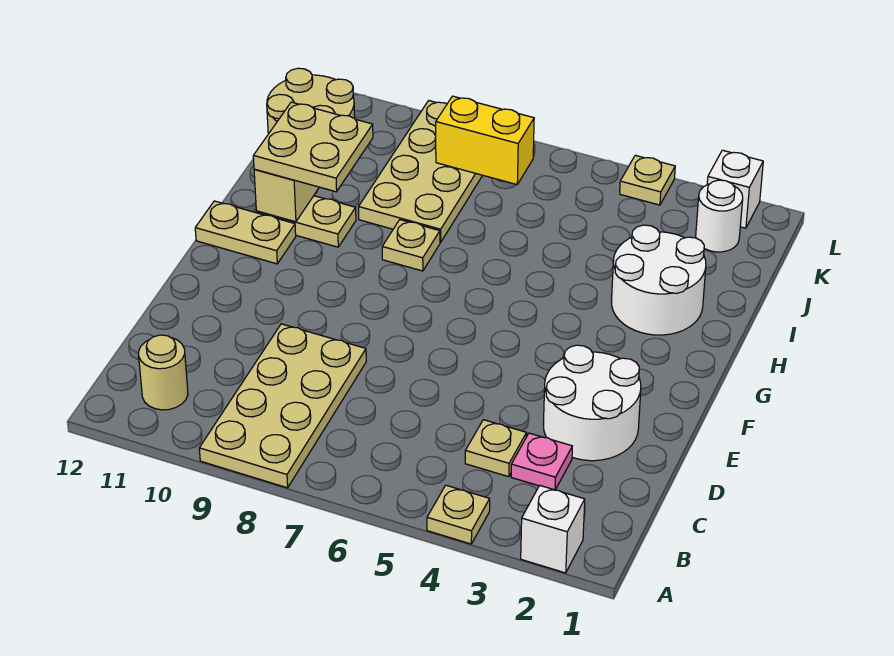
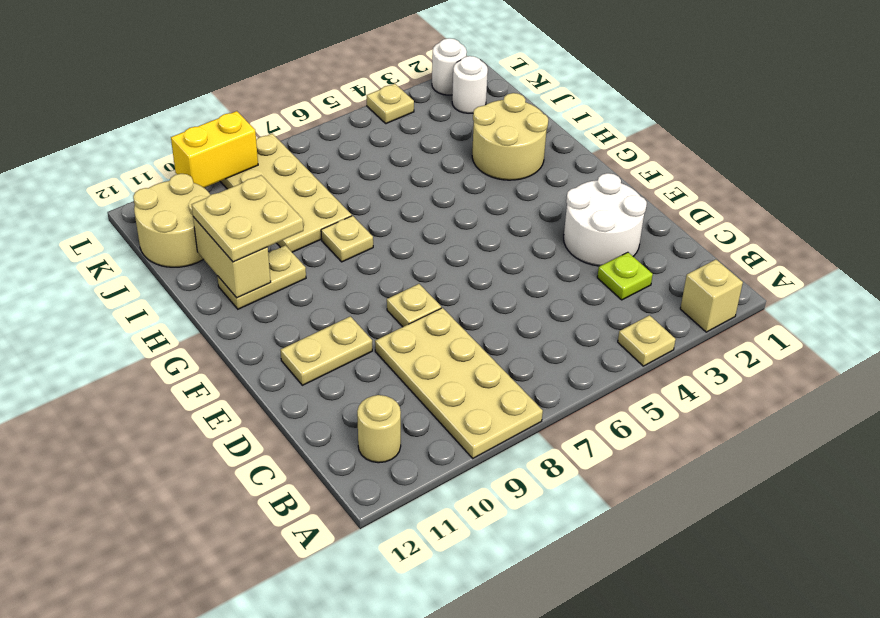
white brick A2 level 1 -> tan brick A2 level 1
pink plate C3 level 1 -> lime plate C3 level 1
tan plate C4 level 1 -> tan plate E8 level 1
tan plate G11:G12 level 1 -> tan plate E10:E11 level 1
white round brick H2:I3 level 1 -> tan round brick H2:I3 level 1
yellow brick K7:K8 level 2 -> yellow brick L9:L10 level 2
white brick L2 level 1 -> white round brick L2 level 1

